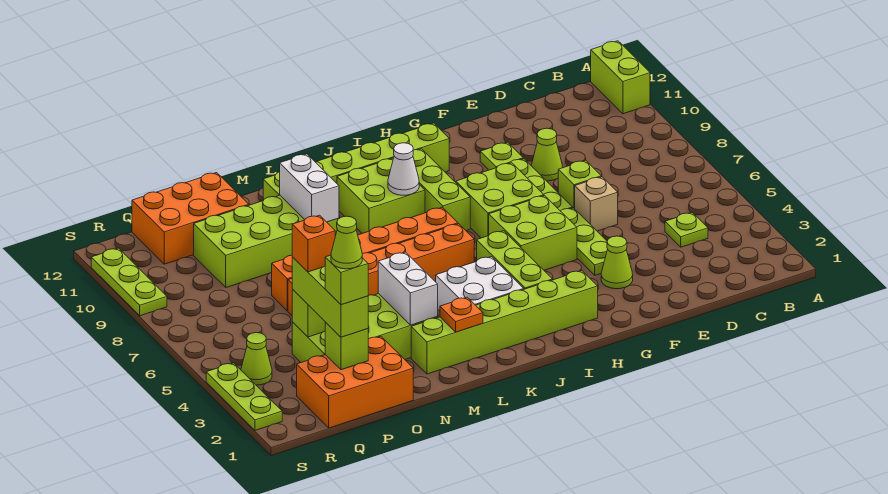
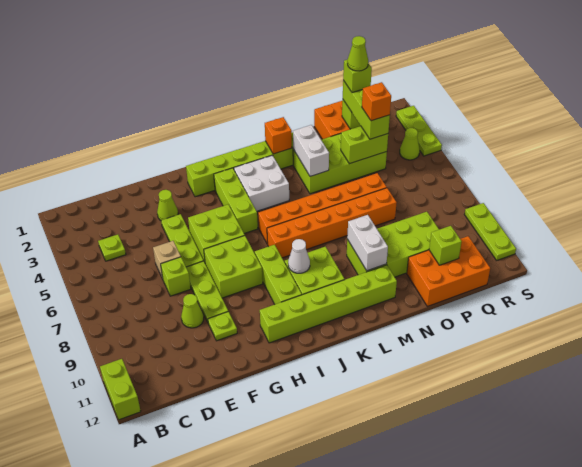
orange plate L2 level 2 -> orange brick L2 level 2
none -> lime brick P11 level 2

